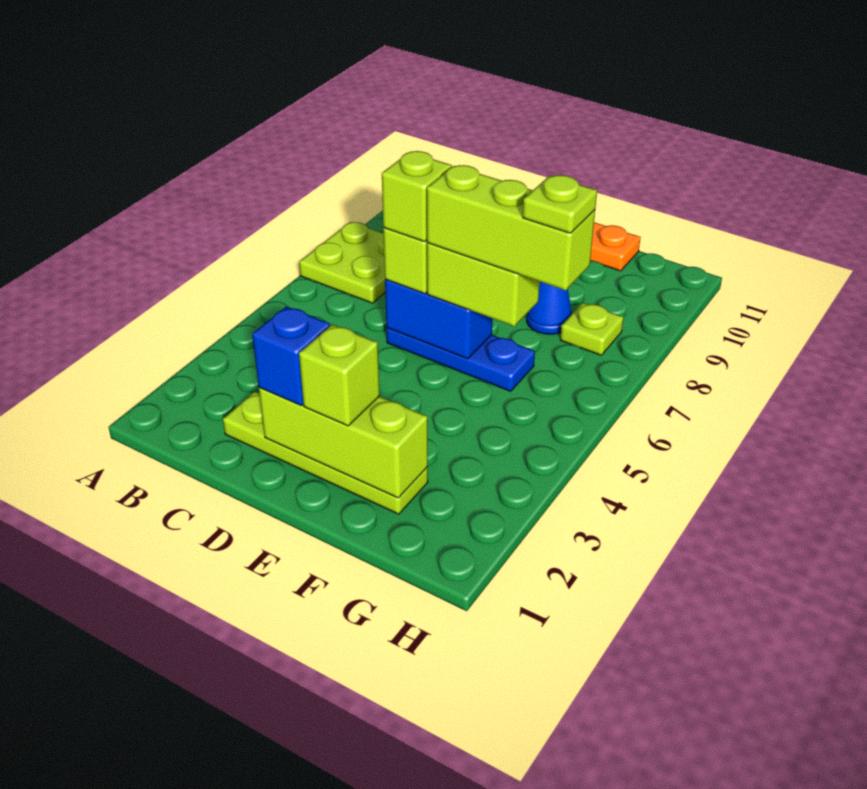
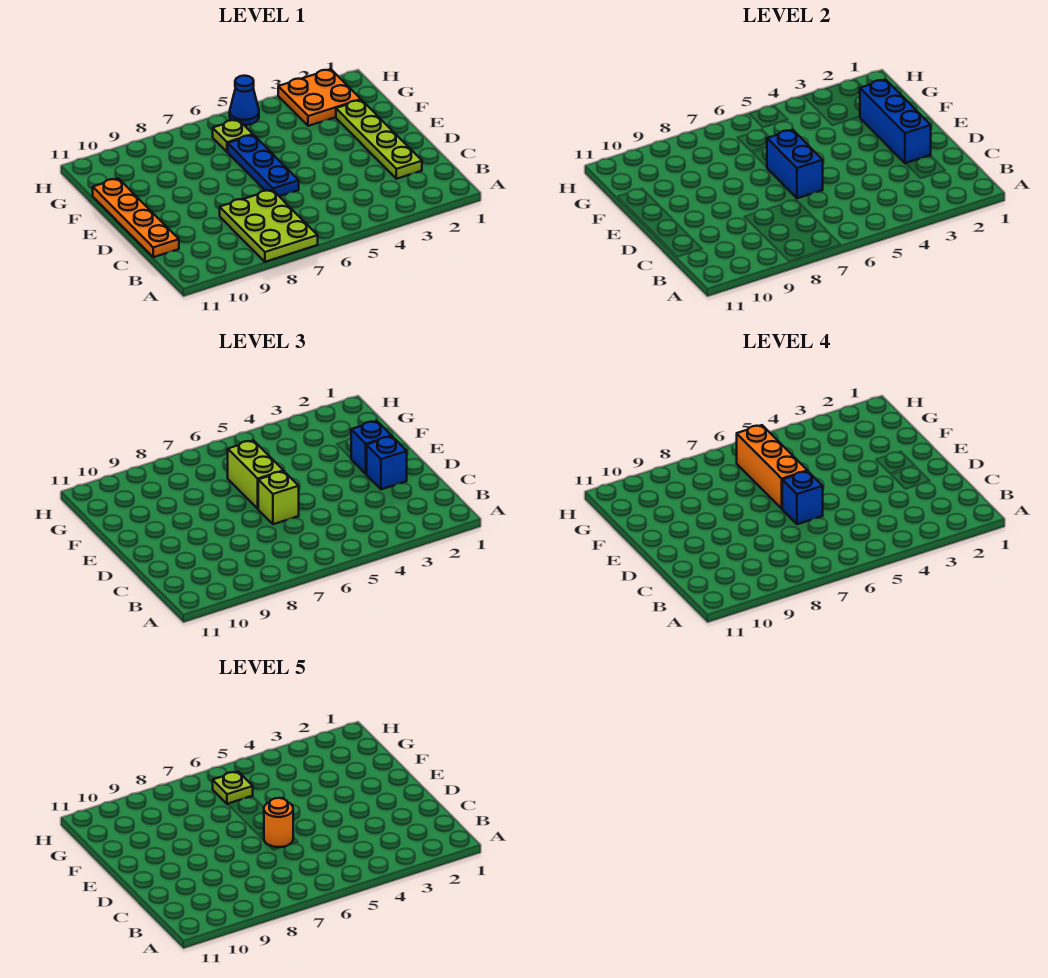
lime plate A7:B8 level 1 -> lime plate A7:C8 level 1
lime brick D2:F2 level 2 -> blue brick D2:F2 level 2
lime brick D6 level 4 -> blue brick D6 level 4
none -> orange round brick D6 level 5
lime brick E2 level 3 -> blue brick E2 level 3
lime brick E6:G6 level 4 -> orange brick E6:G6 level 4
blue cone F8 level 1 -> blue cone H5 level 1
none -> orange plate G2:H3 level 1
lime plate G8 level 1 -> lime plate G6 level 1

